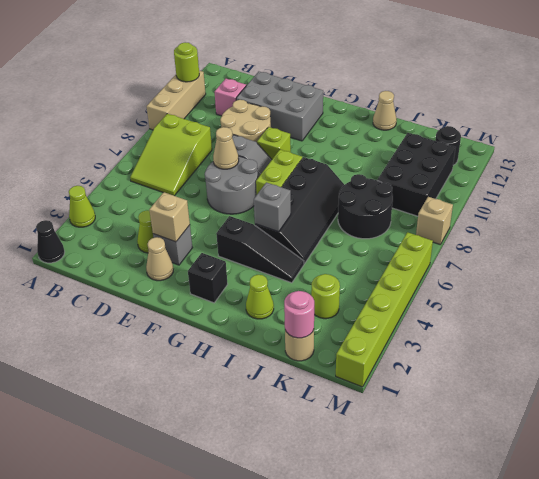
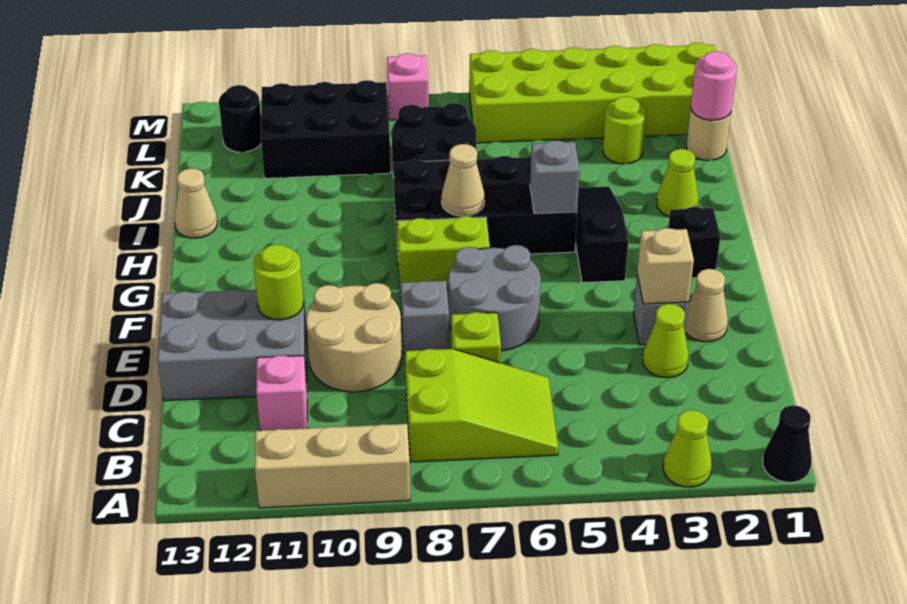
lime round brick A11 level 2 -> lime round brick E11 level 2
grey brick D11:F12 level 1 -> grey brick D11:E13 level 1
tan cone E7 level 2 -> tan cone H7 level 2
lime brick F9 level 1 -> lime brick D7 level 1
black slope H5:I8 level 1 top H -> black brick H5:I8 level 1
lime brick M1:M6 level 1 -> lime brick L1:M6 level 1
tan brick M8 level 1 -> pink brick M8 level 1

